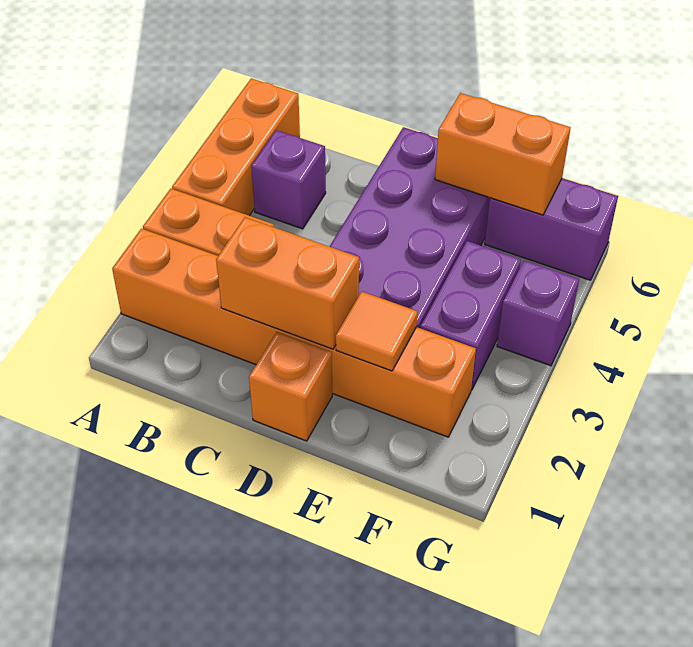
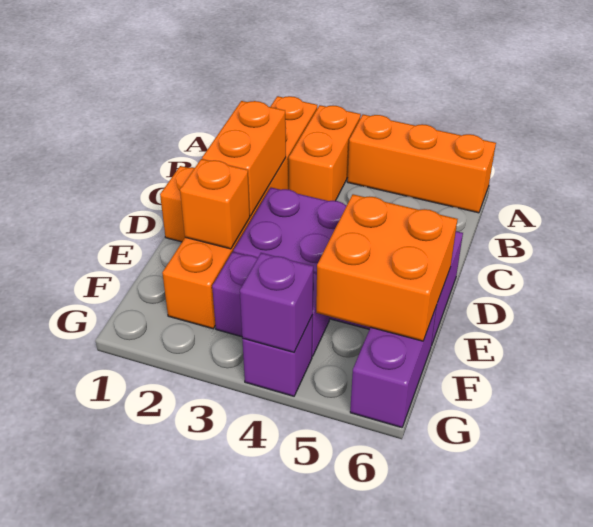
purple brick B5 level 1 -> purple brick G4 level 2
orange tile E2 level 2 -> orange brick E2 level 2
orange brick E6:F6 level 2 -> orange brick E5:F6 level 2

